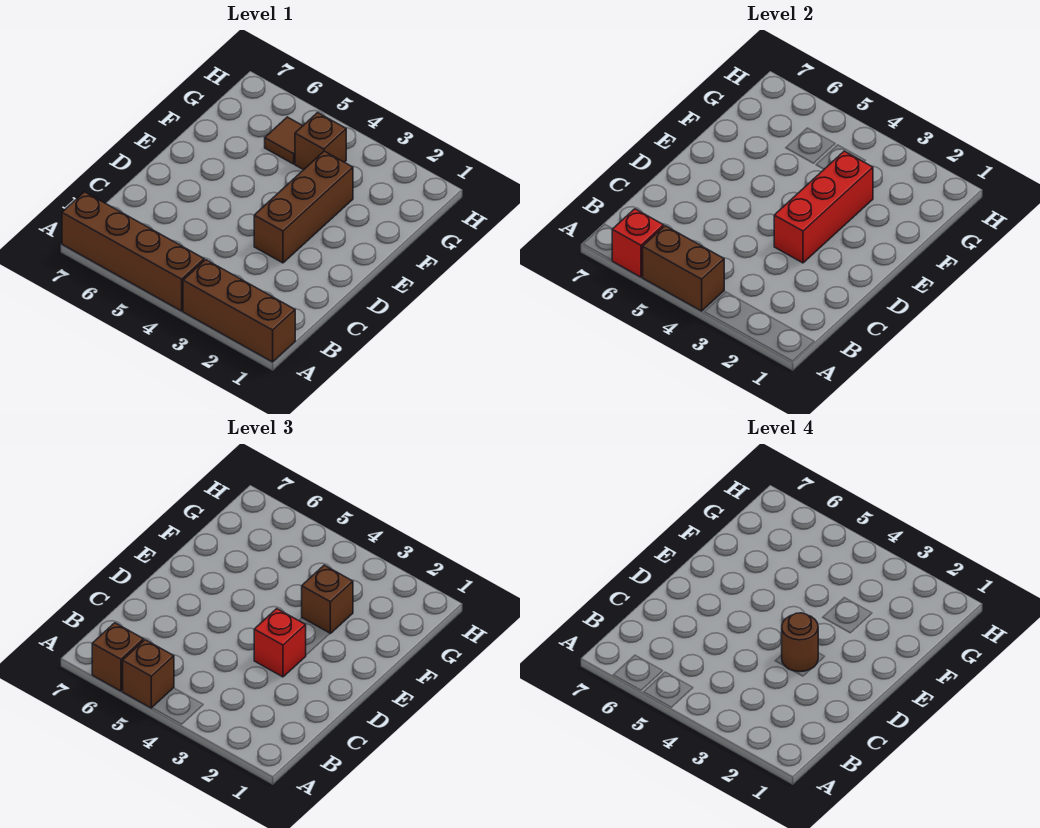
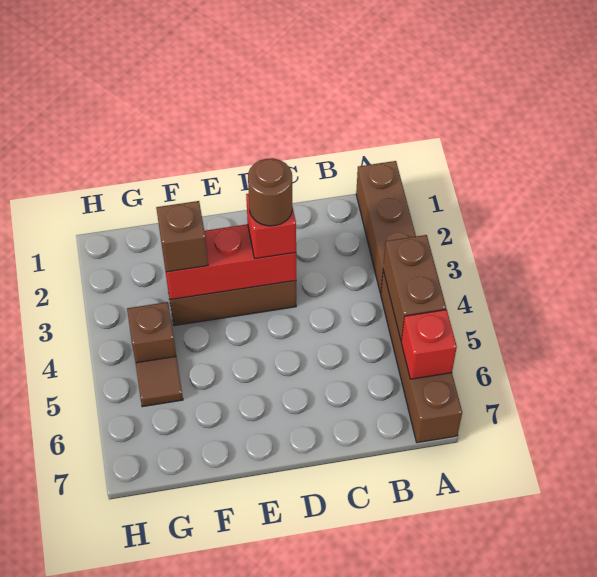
brown brick A5 level 3 -> none
brown brick A6 level 3 -> none

